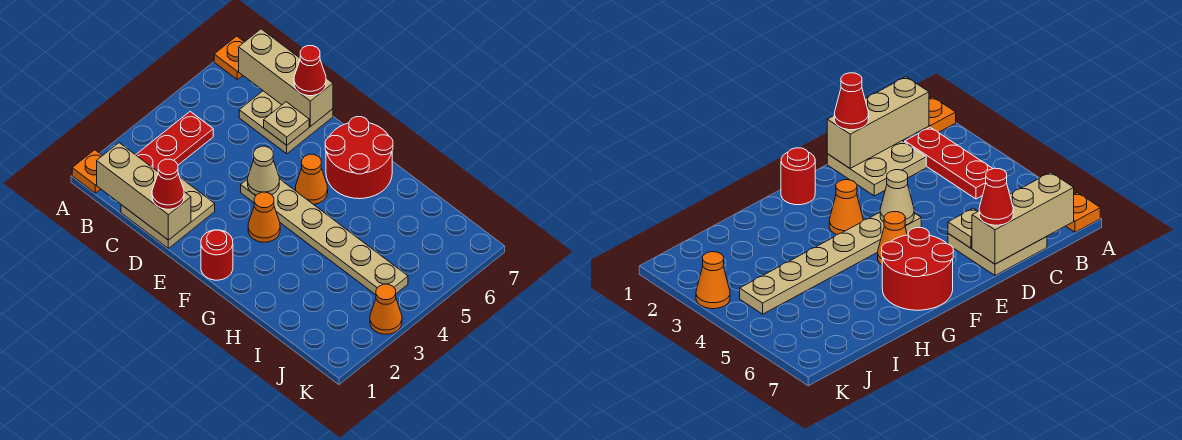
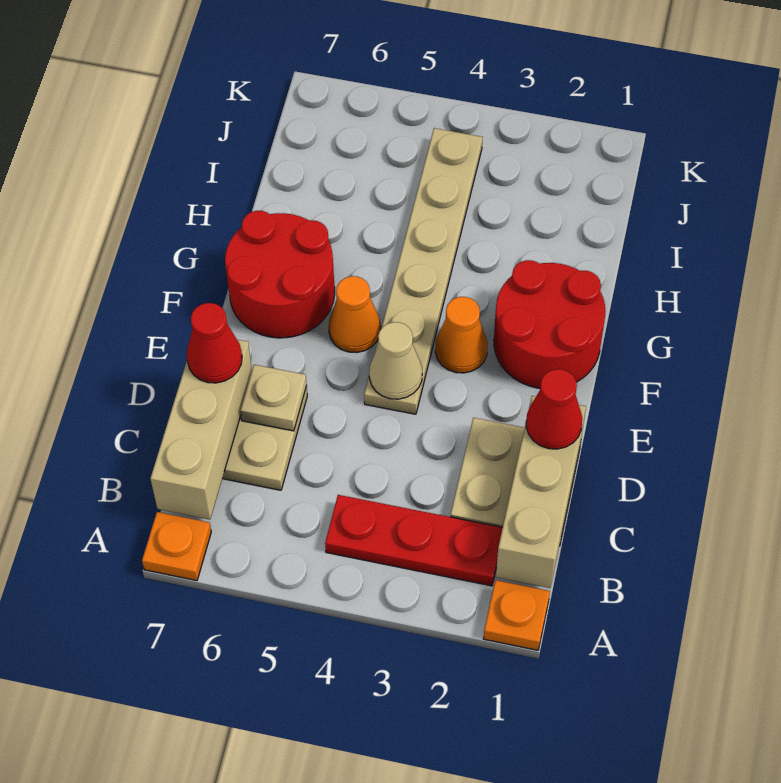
red round brick F1 level 1 -> red round brick F1:G2 level 1
orange cone K3 level 1 -> none

